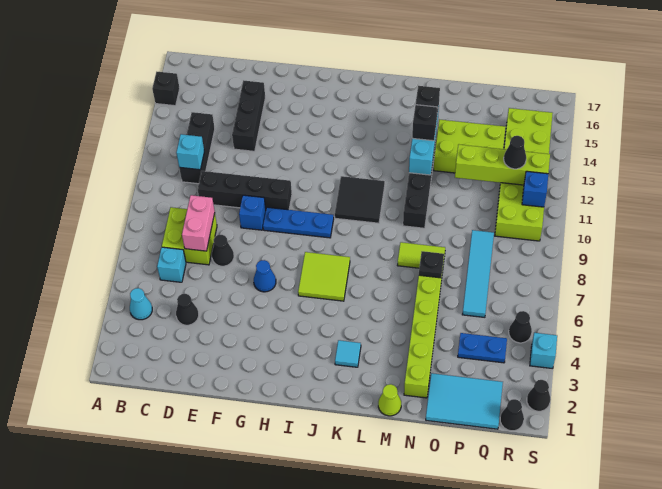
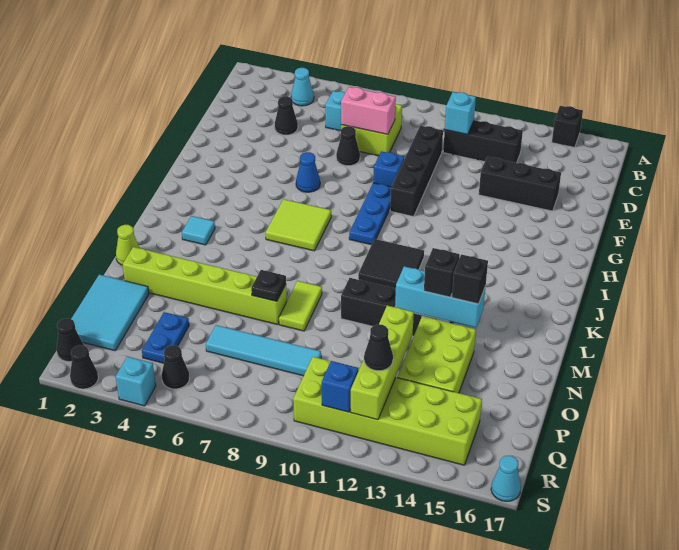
none -> cyan cone S17 level 1

